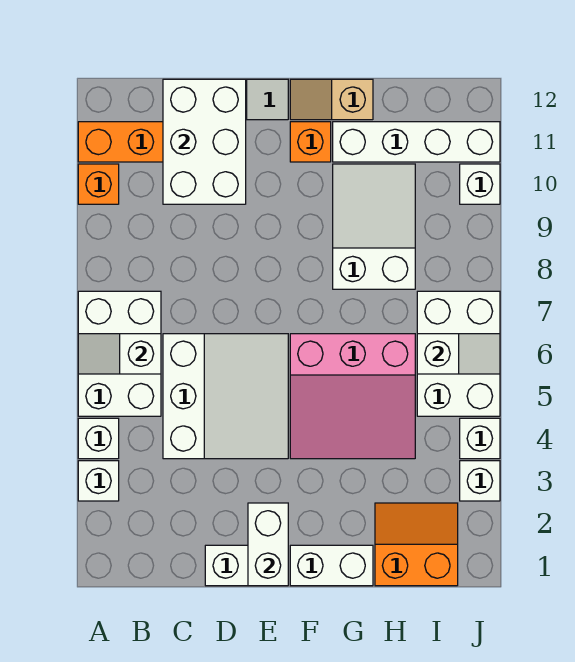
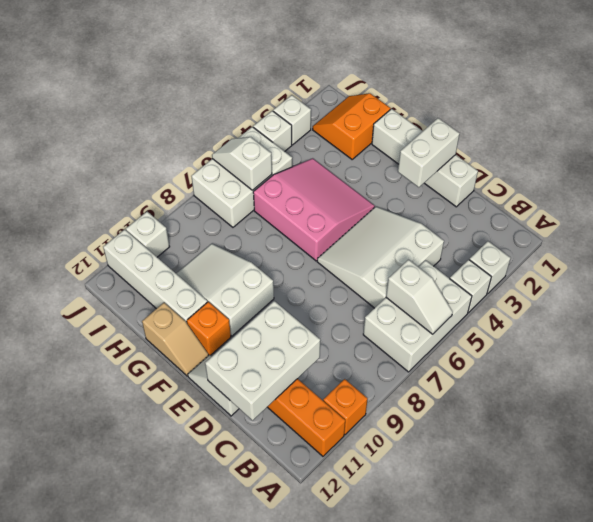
white slope G8:H10 level 1 top 8 -> white slope F9:H10 level 1 top F
orange slope H1:I2 level 1 top 1 -> orange slope H1:I2 level 1 top H

